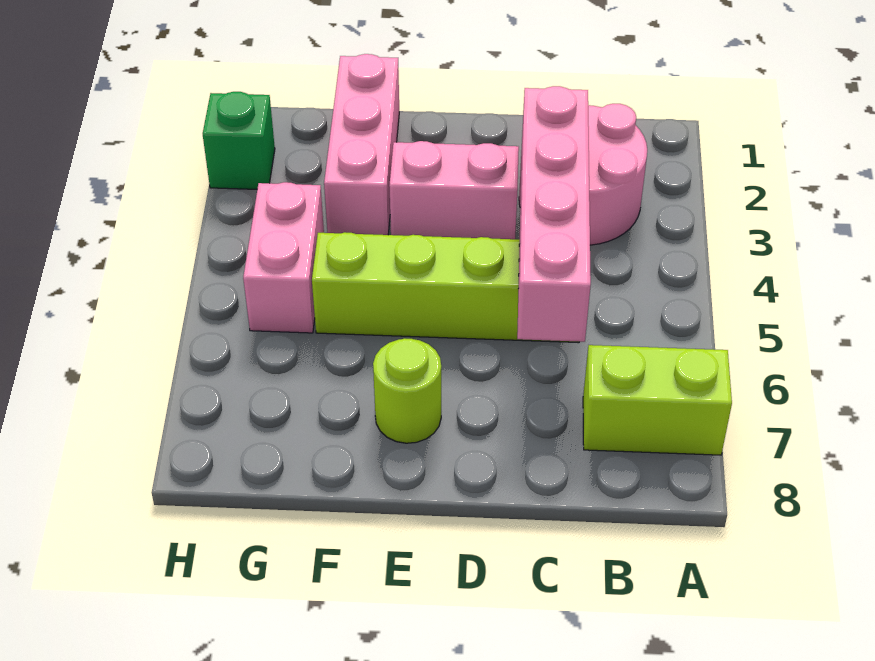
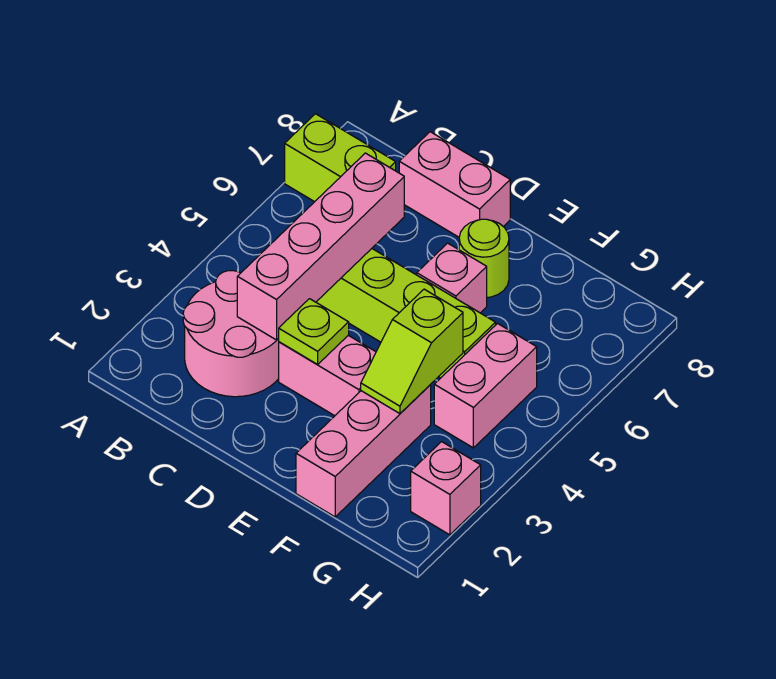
none -> pink brick C8:D8 level 1
none -> lime plate D3 level 2
none -> pink brick E6 level 1
none -> lime slope F3:F4 level 2 top 4
green brick H2 level 1 -> pink brick H2 level 1

